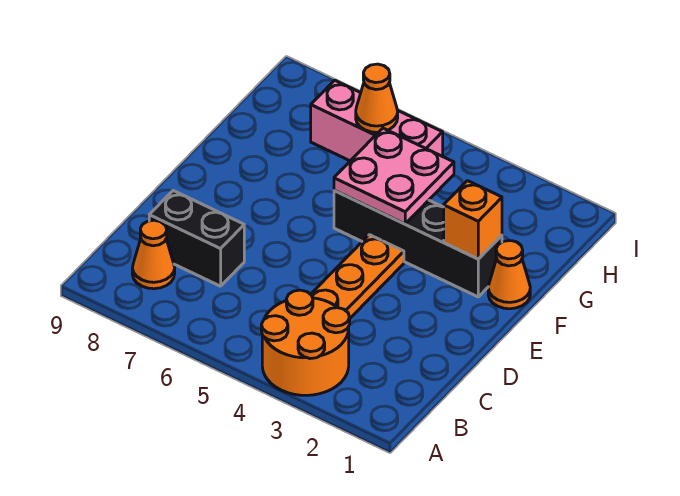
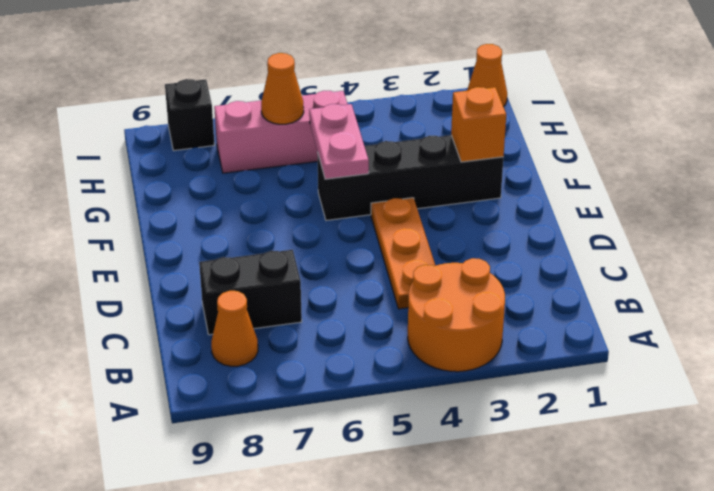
orange cone F1 level 1 -> orange cone I1 level 1
pink plate F4:G5 level 2 -> pink plate F5:G5 level 2
none -> black brick I8 level 1

